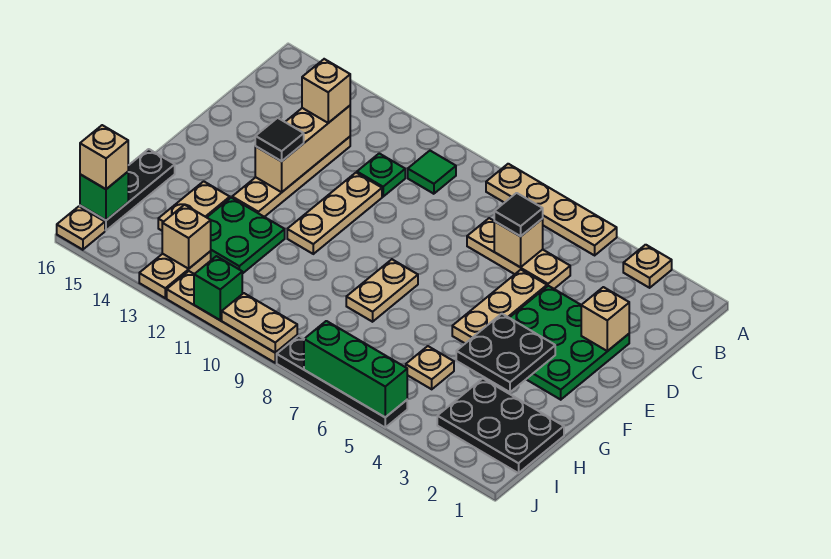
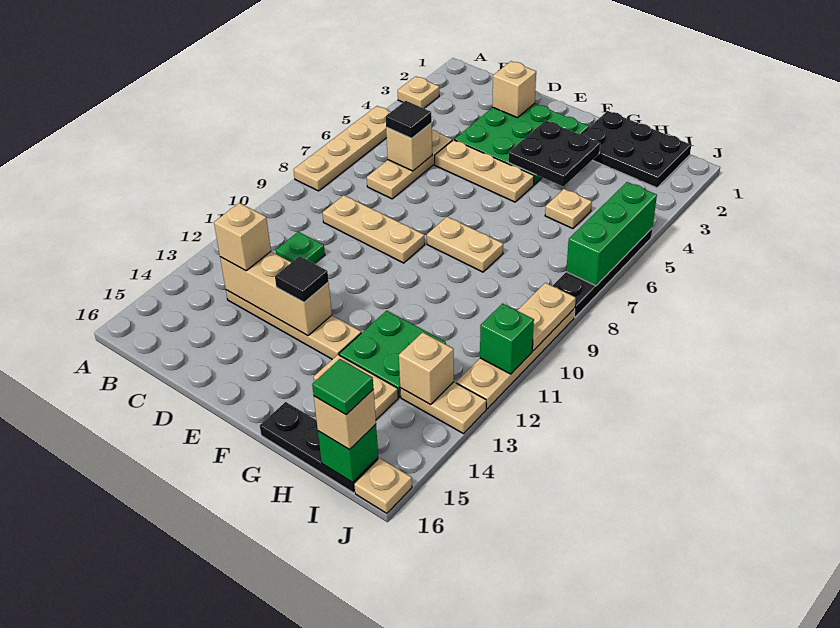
green tile B10 level 1 -> green tile I16 level 4
tan plate D11:F11 level 1 -> tan plate C9:E9 level 1
black plate H1:I3 level 1 -> black plate G1:I2 level 1

